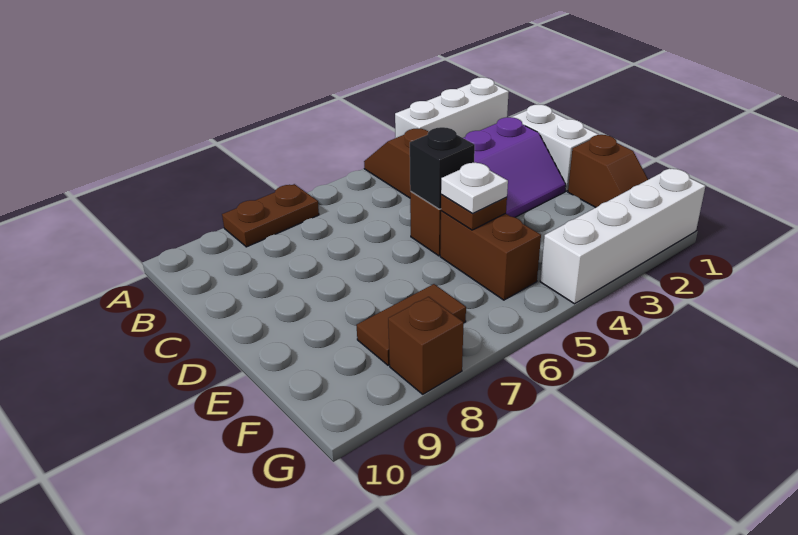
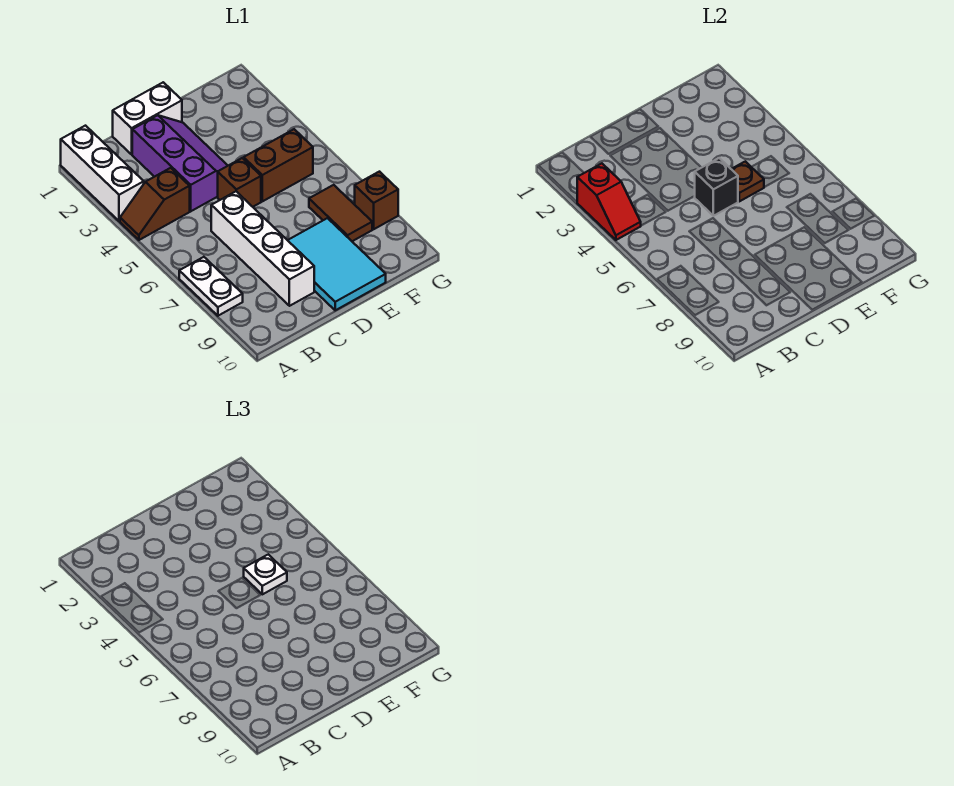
none -> red slope A3:A4 level 2 top 3
brown plate A7:A8 level 1 -> white plate A7:A8 level 1
none -> cyan tile D8:E10 level 1
brown slope E1:F1 level 1 top E -> none
white brick G1:G4 level 1 -> white brick C6:C9 level 1

